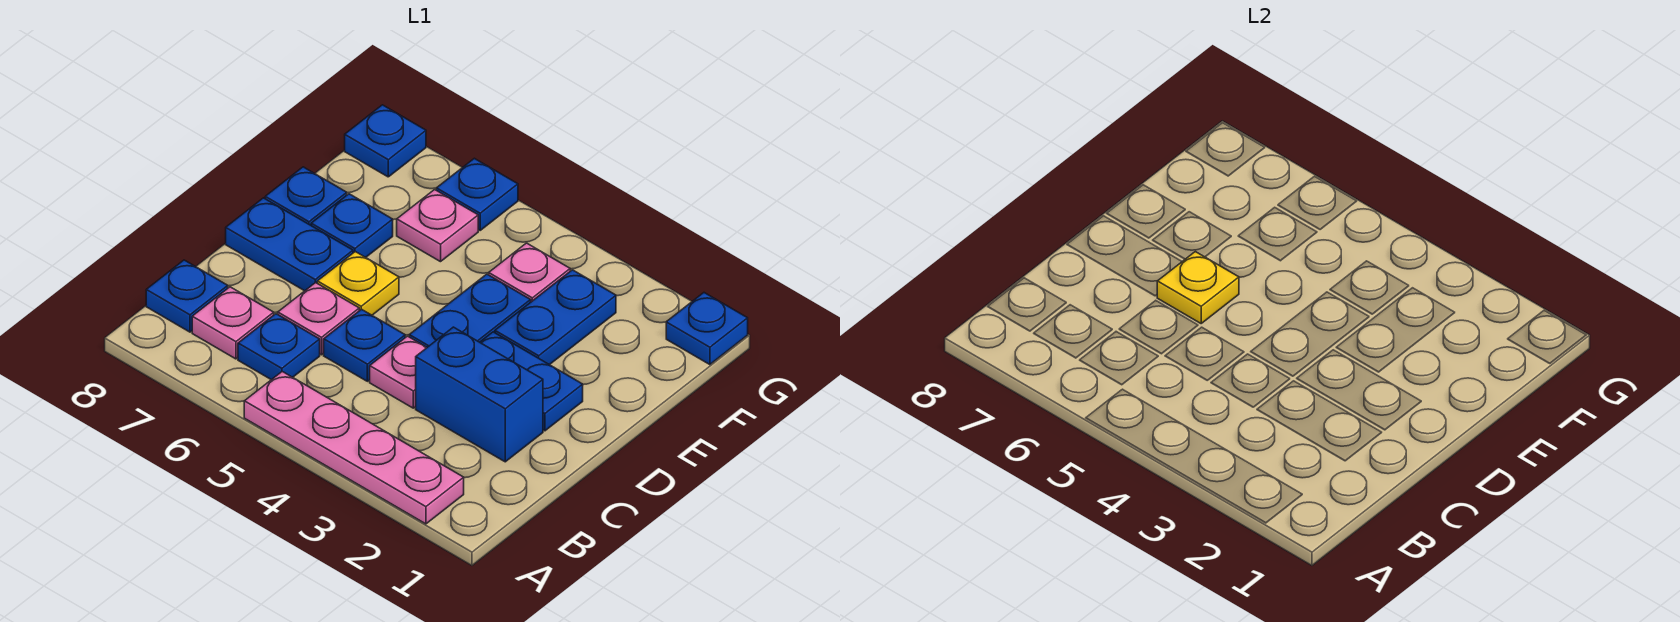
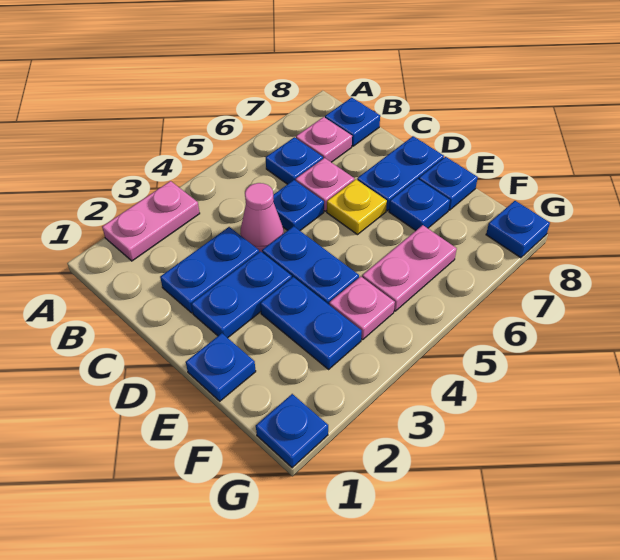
pink plate A2:A5 level 1 -> pink plate A2:A3 level 1
blue brick C2:C3 level 1 -> blue plate C2:C3 level 1
pink plate C4 level 1 -> pink cone C4 level 1
yellow plate D6 level 2 -> none
pink plate F6 level 1 -> pink plate F5:F6 level 1
blue plate G6 level 1 -> blue plate E1 level 1

